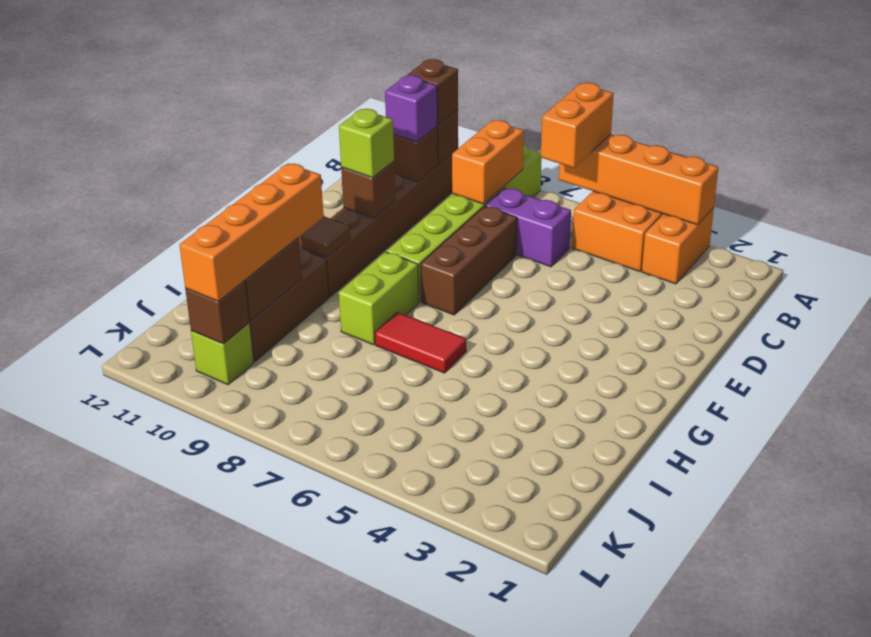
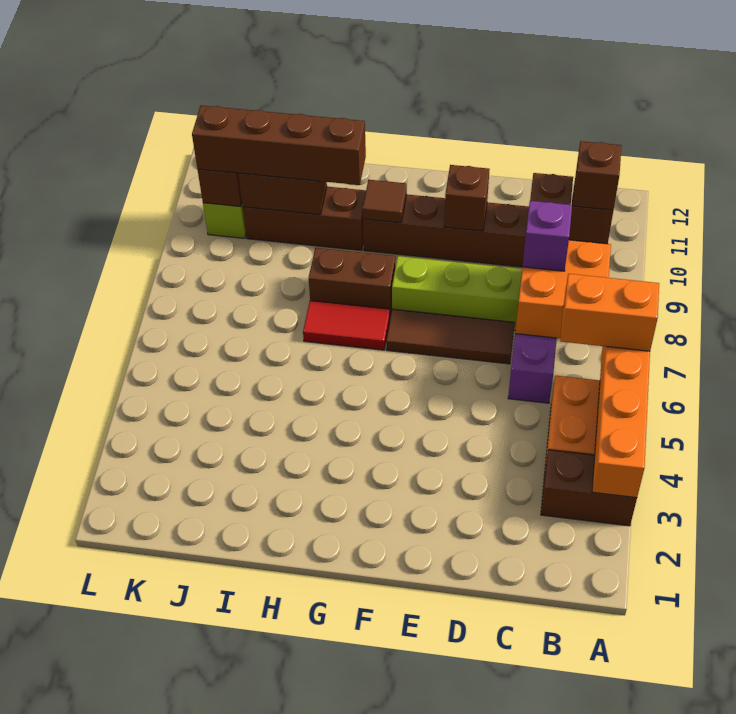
orange brick A3:B3 level 1 -> brown brick A3:B3 level 1
orange brick B8:C8 level 2 -> orange brick B7:C8 level 2
purple brick C10 level 3 -> purple brick C8 level 3
brown brick D7:F7 level 1 -> brown tile D7:F7 level 1
lime brick E10 level 3 -> none
lime brick G8:H8 level 1 -> brown brick G8:H8 level 1
red tile H6:H7 level 1 -> red tile G7:H7 level 1
orange brick H10:K10 level 3 -> brown brick H10:K10 level 3

